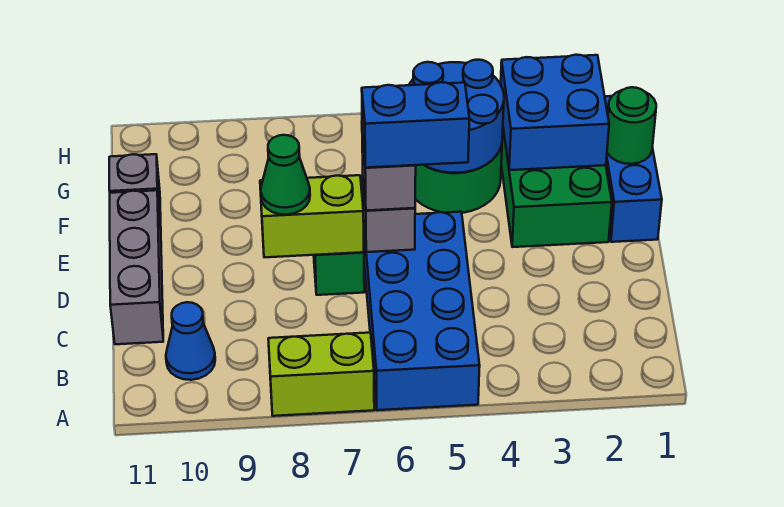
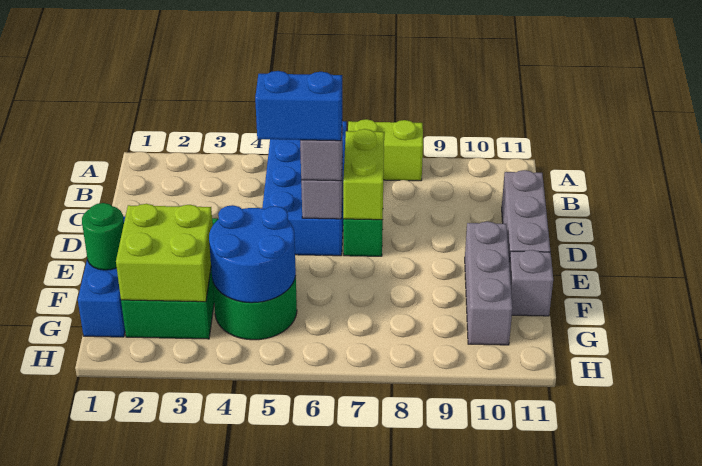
blue cone B10 level 1 -> none
lime brick D7:D8 level 2 -> lime brick C7:D7 level 2
green cone D8 level 3 -> none
none -> grey brick E10:G10 level 1
blue brick F2:G3 level 2 -> lime brick F2:G3 level 2

